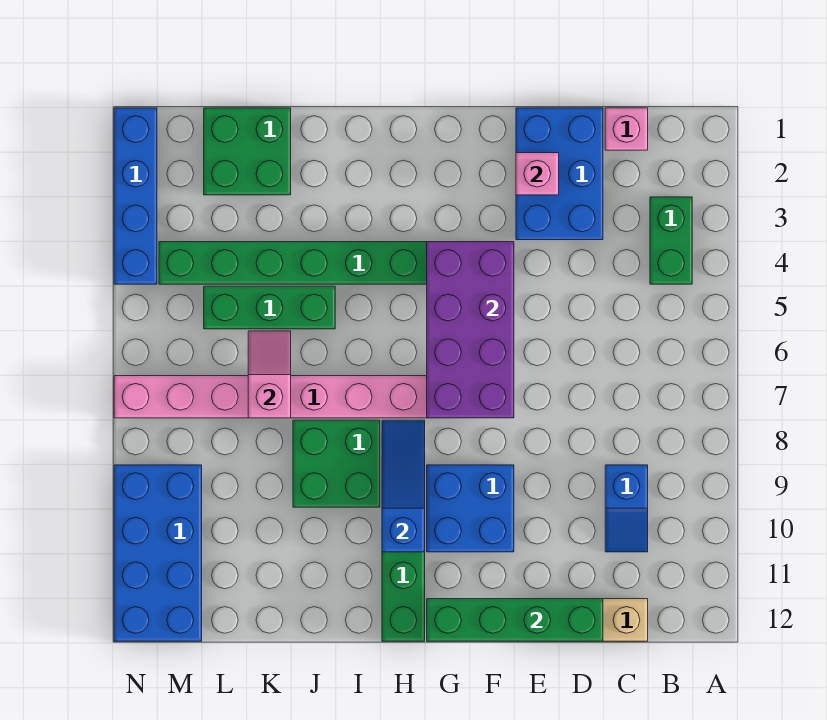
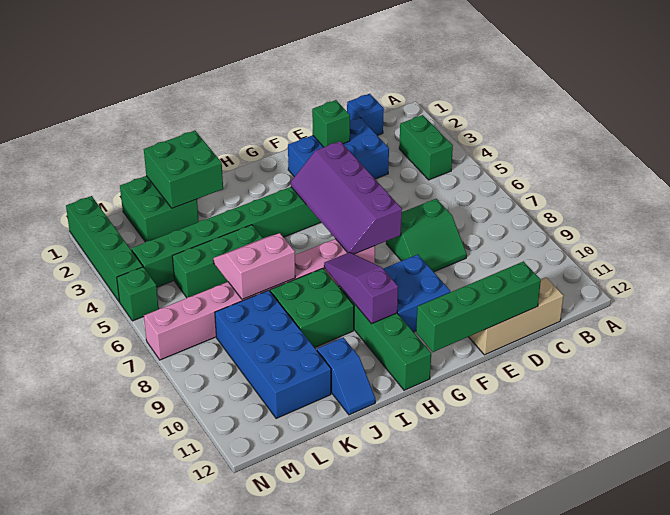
pink brick C1 level 1 -> blue brick C1 level 1
blue slope C9:C10 level 1 top 9 -> blue slope J11:J12 level 1 top 11
blue brick D1:E3 level 1 -> blue brick D2:F3 level 1
none -> green slope D7:E8 level 1 top 7
pink brick E2 level 2 -> green brick E2 level 2
purple brick F4:G7 level 2 -> purple slope F4:G7 level 2 top F
blue slope H8:H10 level 2 top 10 -> purple slope H8:H10 level 2 top 10
none -> green brick J1:K2 level 2
pink slope K6:K7 level 2 top 7 -> pink slope J6:K7 level 2 top 7
blue brick M9:N12 level 1 -> blue brick K8:L11 level 1
blue brick N1:N4 level 1 -> green brick N1:N4 level 1
none -> green brick N5 level 1

